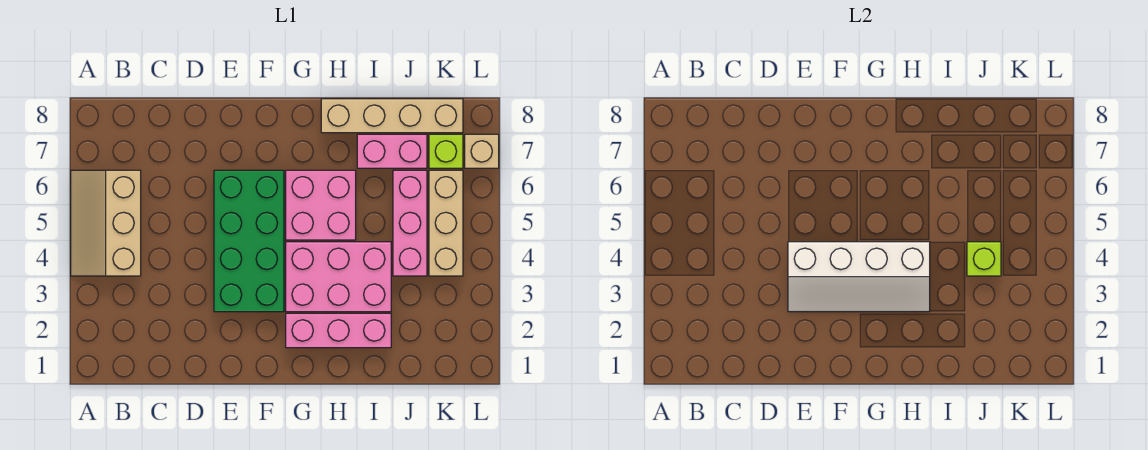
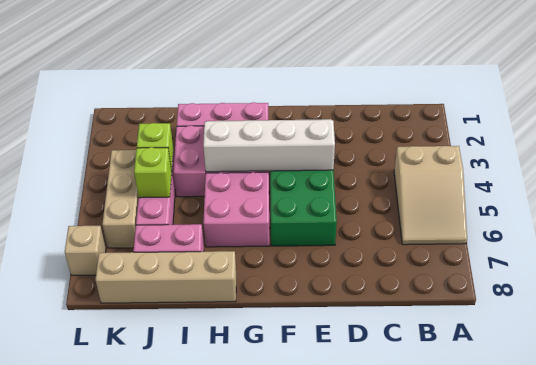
tan slope A4:B6 level 1 top B -> tan slope A4:B6 level 1 top 4
lime brick K7 level 1 -> lime brick J5 level 2

